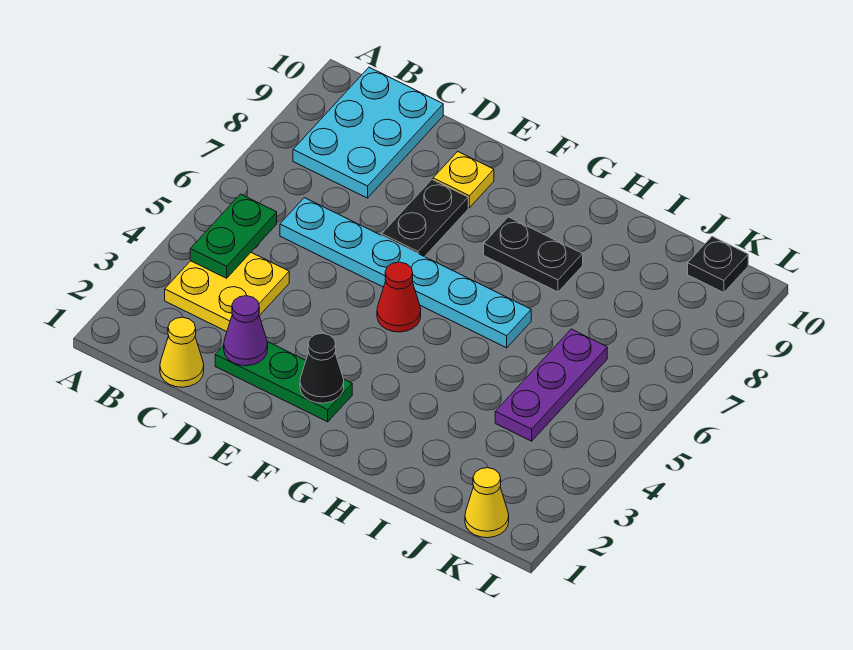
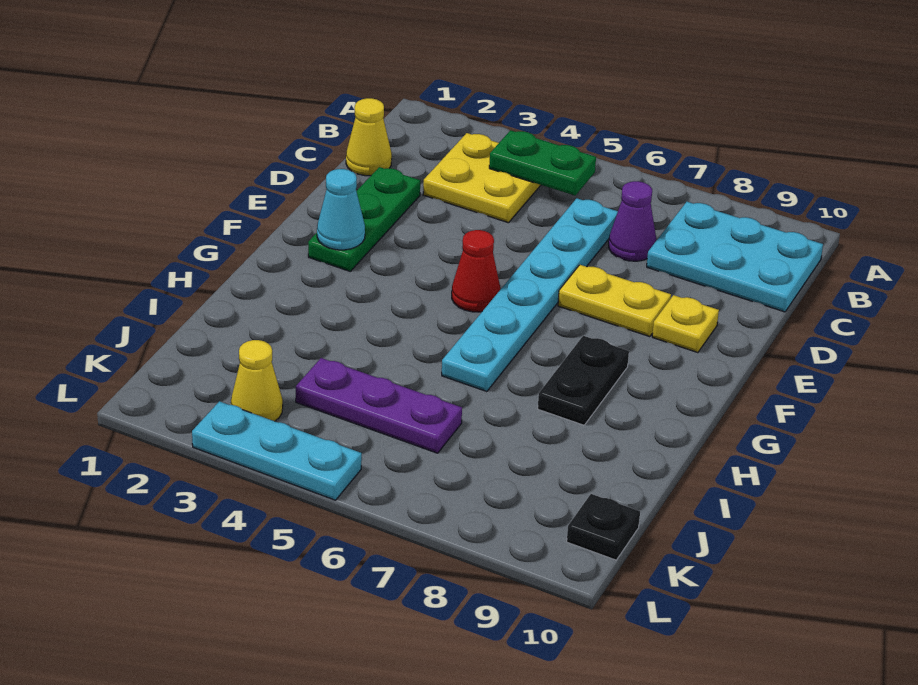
purple cone D2 level 2 -> purple cone C7 level 1
black plate E7:E8 level 1 -> yellow plate E7:E8 level 1
black cone F2 level 2 -> cyan cone F2 level 2
yellow cone K1 level 1 -> yellow cone K3 level 1
none -> cyan plate L3:L5 level 1

